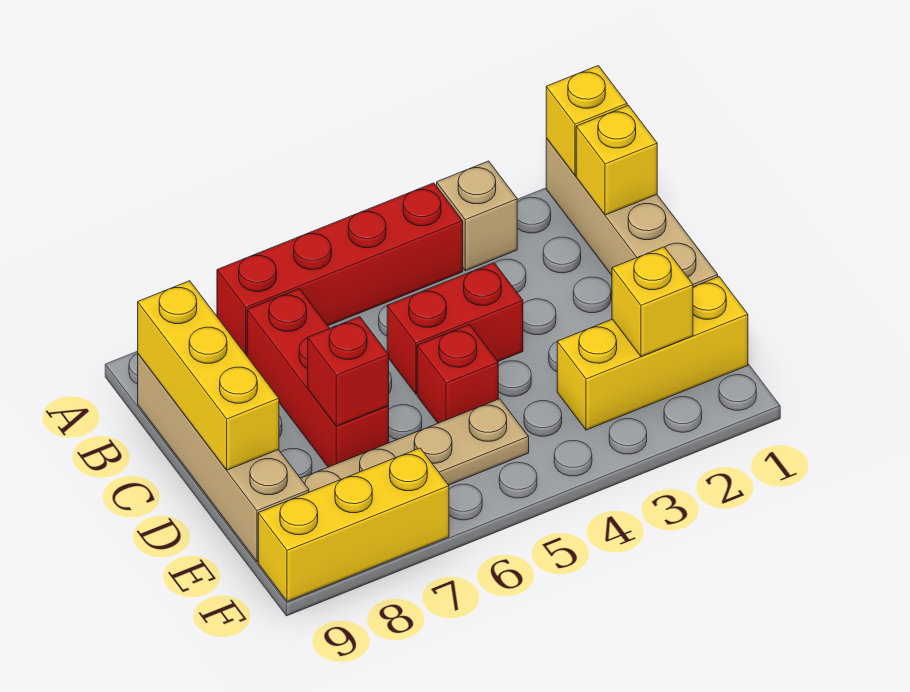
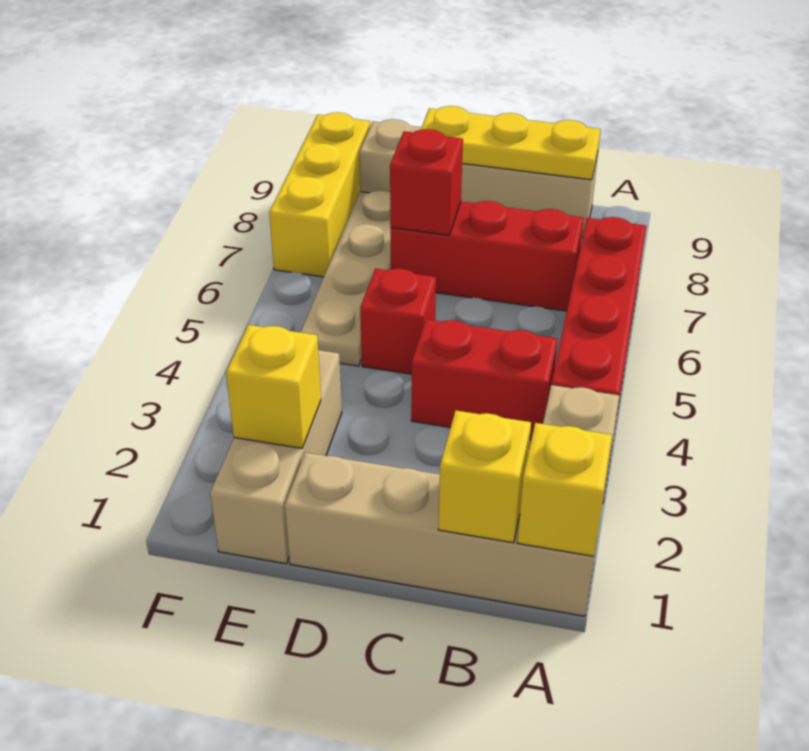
yellow brick B9:D9 level 2 -> yellow plate B9:D9 level 2
red brick C4:C5 level 1 -> red brick B4:C4 level 1
yellow brick E1:E3 level 1 -> tan brick E1:E3 level 1

